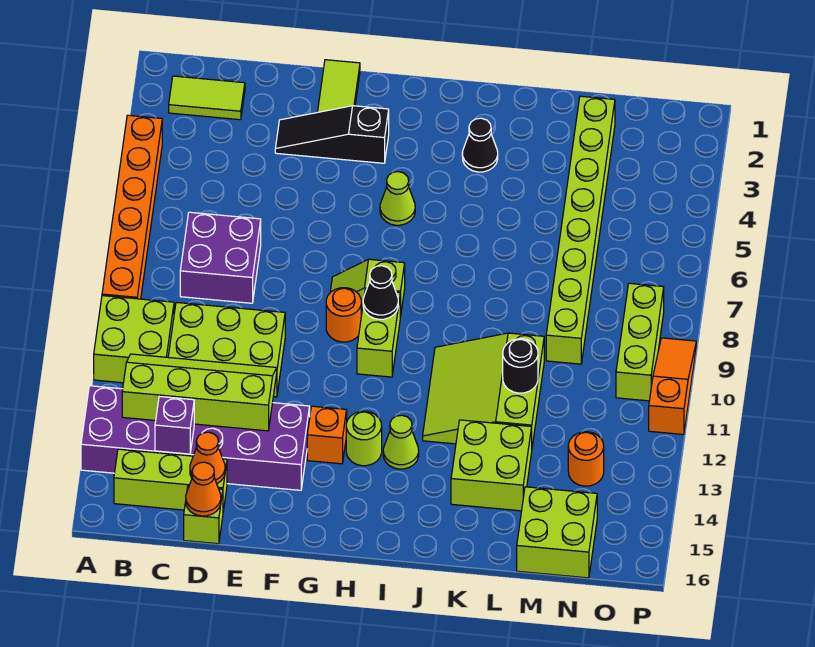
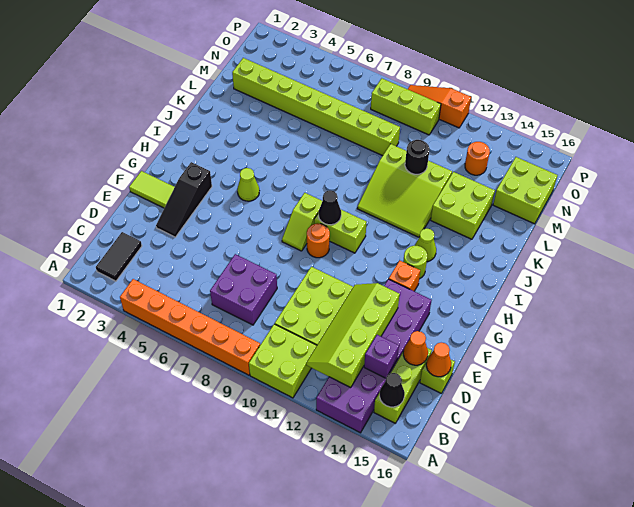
lime tile B2:C2 level 1 -> black tile B2:C2 level 1
black cone J3 level 1 -> black cone B15 level 2

